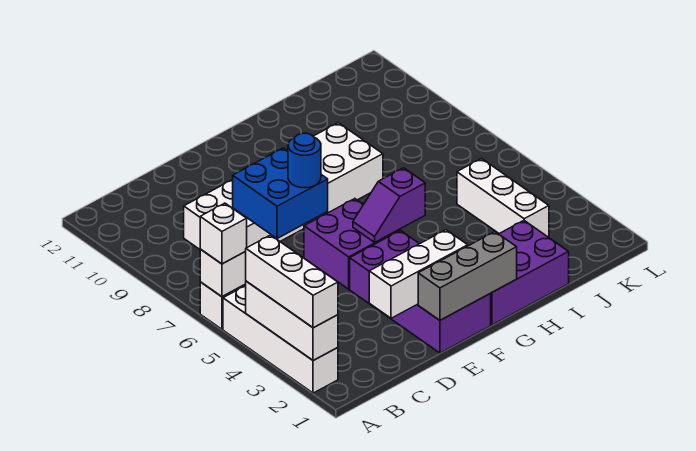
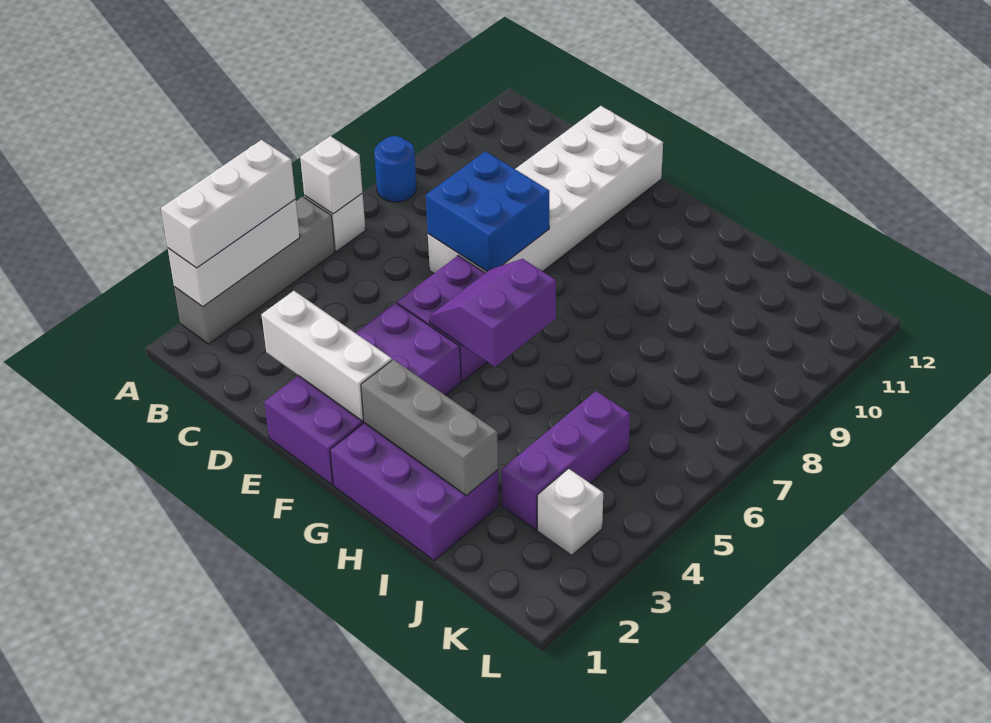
white brick A2:A5 level 1 -> grey brick A2:A5 level 1
white brick A6 level 3 -> white brick K3 level 1
white brick C8:H9 level 1 -> white brick D7:E12 level 1
grey brick E1:G1 level 2 -> grey brick G2:I2 level 2
blue round brick E7 level 3 -> blue round brick A8 level 1
purple slope F5:G5 level 2 top G -> purple slope F5:G6 level 2 top G
white brick J3:J5 level 1 -> purple brick J3:J5 level 1

